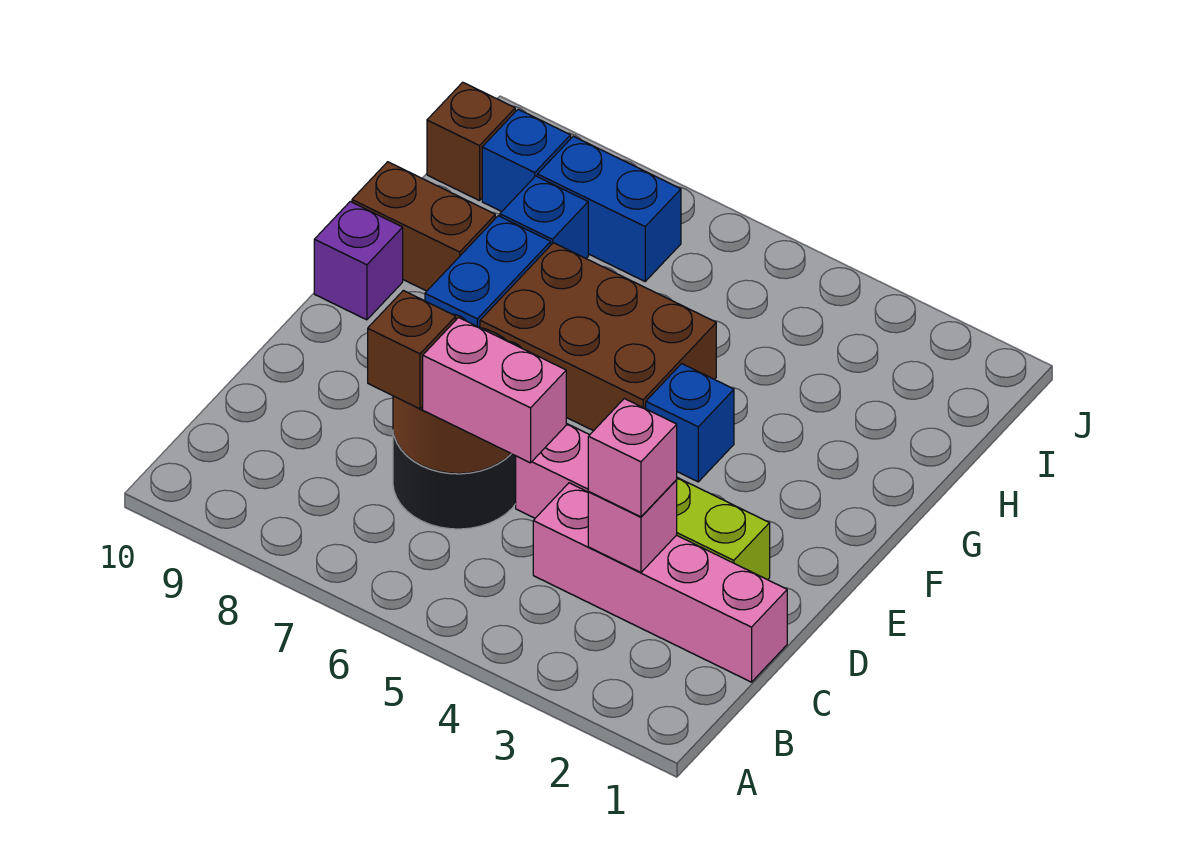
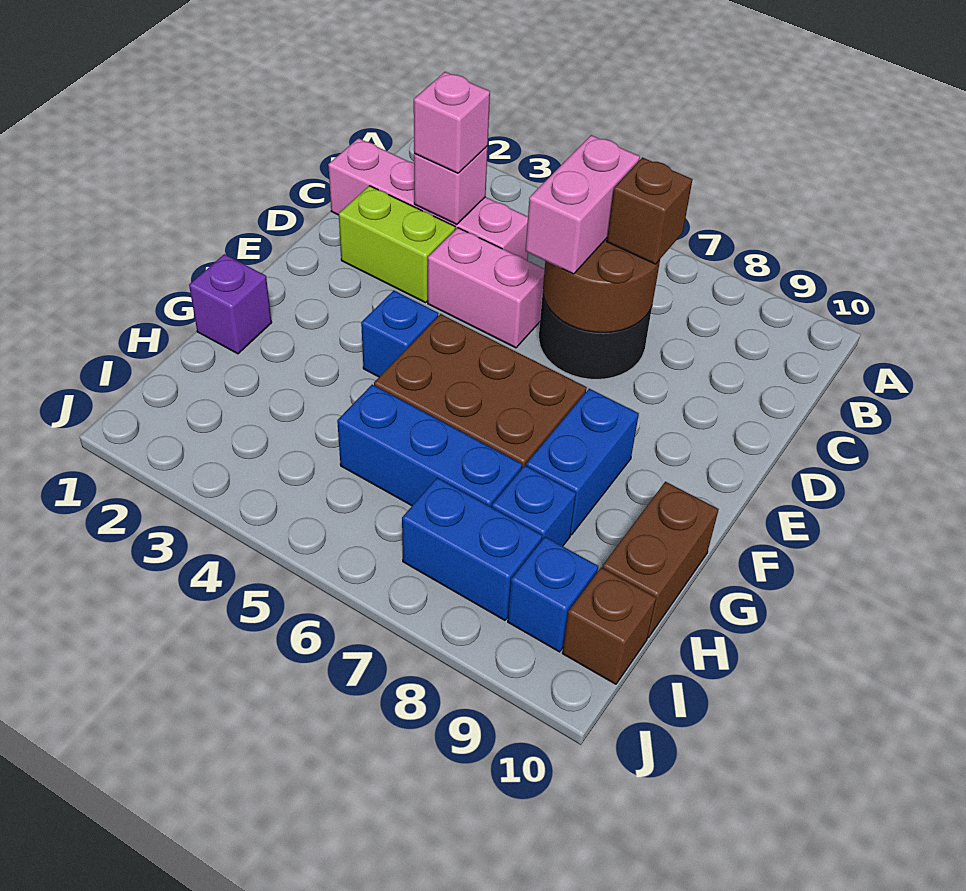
pink brick C5:C6 level 3 -> pink brick C6:D6 level 3
purple brick F10 level 1 -> purple brick G1 level 1
brown brick G9:G10 level 1 -> brown brick G10:H10 level 1
none -> blue brick H5:H7 level 1

